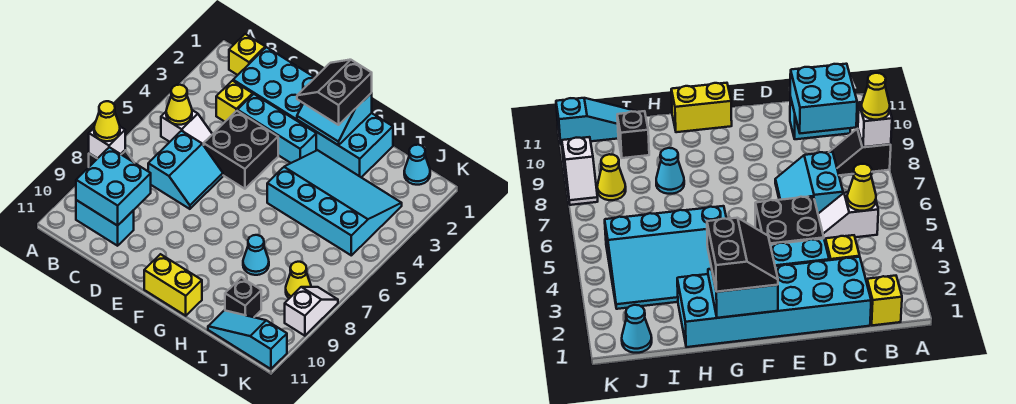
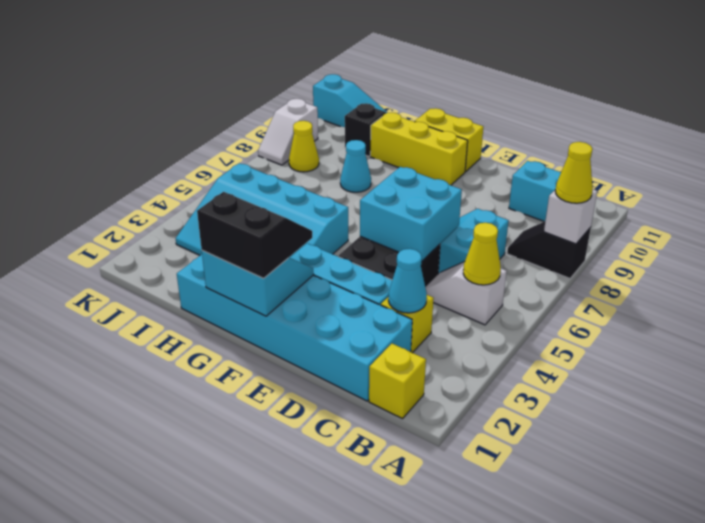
cyan brick B9:C10 level 2 -> cyan brick D5:E6 level 2
black slope F1:G2 level 3 top G -> black slope F1:G2 level 3 top 1
none -> yellow brick F10:H10 level 1
cyan cone J1 level 1 -> cyan cone C3 level 2

